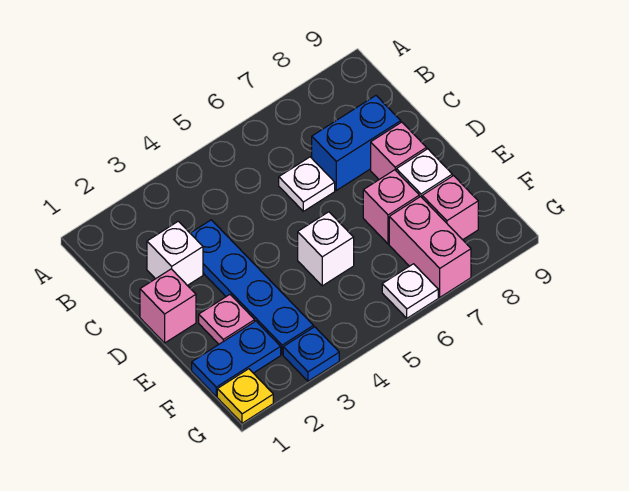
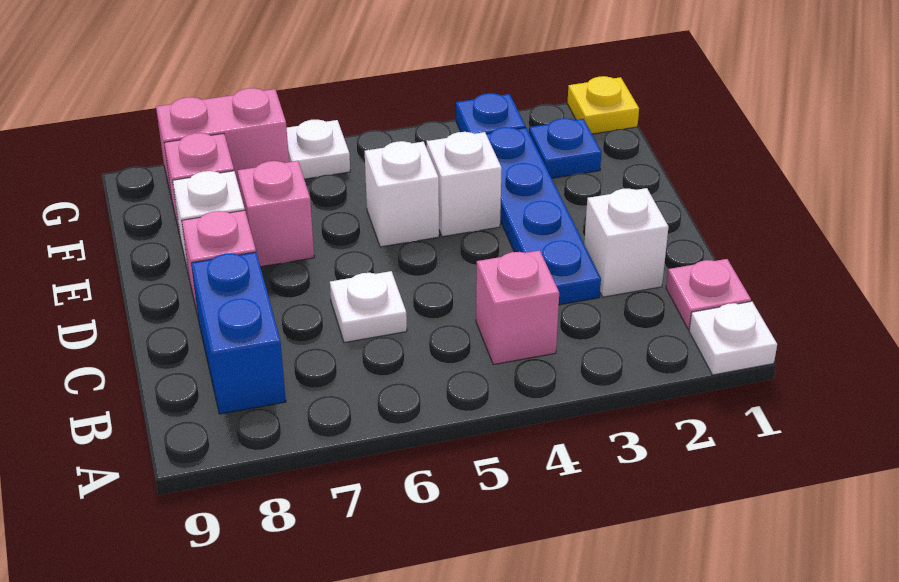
none -> white plate A1 level 1
blue brick C7:C8 level 1 -> blue brick B8:C8 level 1
pink brick D1 level 1 -> pink brick B4 level 1
pink plate E2 level 1 -> pink plate B1 level 1
none -> white brick E4 level 1
blue plate F1:F2 level 1 -> blue plate F2 level 1
pink brick F7:G7 level 1 -> pink brick G7:G8 level 1

